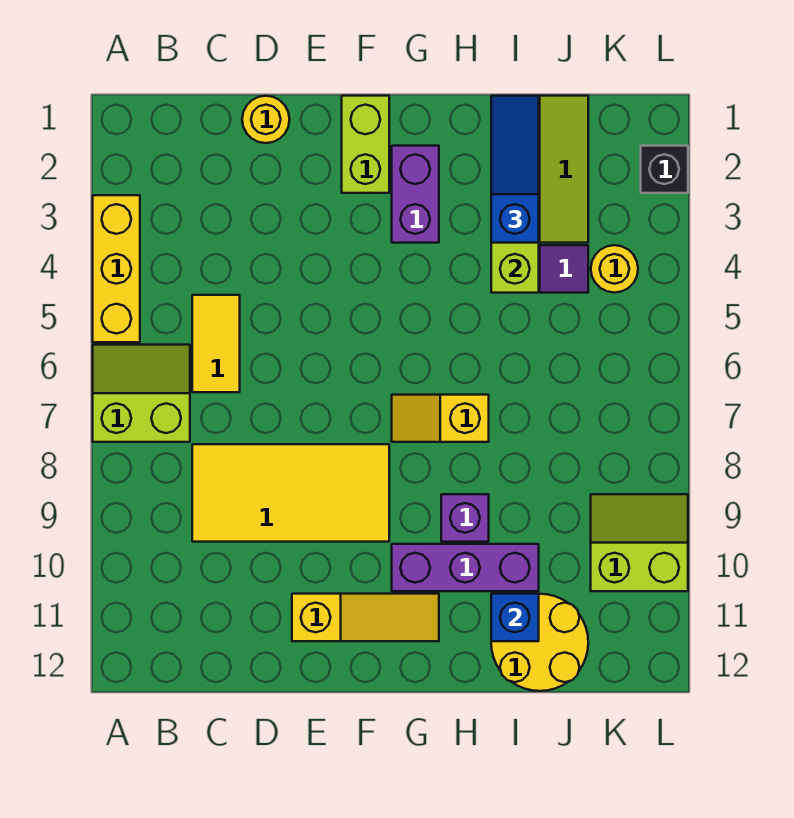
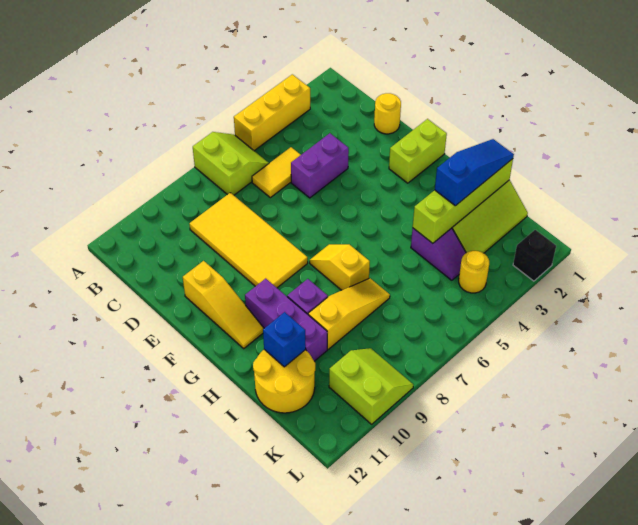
purple brick G2:G3 level 1 -> purple brick D4:D5 level 1
none -> yellow slope I7:I9 level 1 top 9

